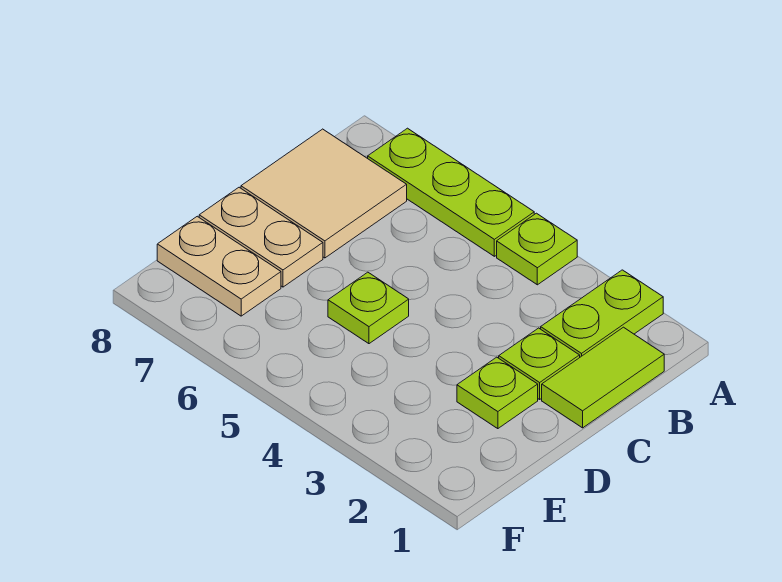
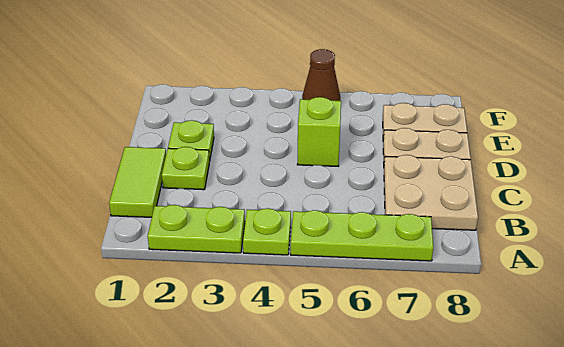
lime plate A2:B2 level 1 -> lime plate A2:A3 level 1
tan tile B7:C8 level 1 -> tan plate B7:C8 level 1
lime plate D5 level 1 -> lime brick D5 level 1
none -> brown cone F5 level 1

